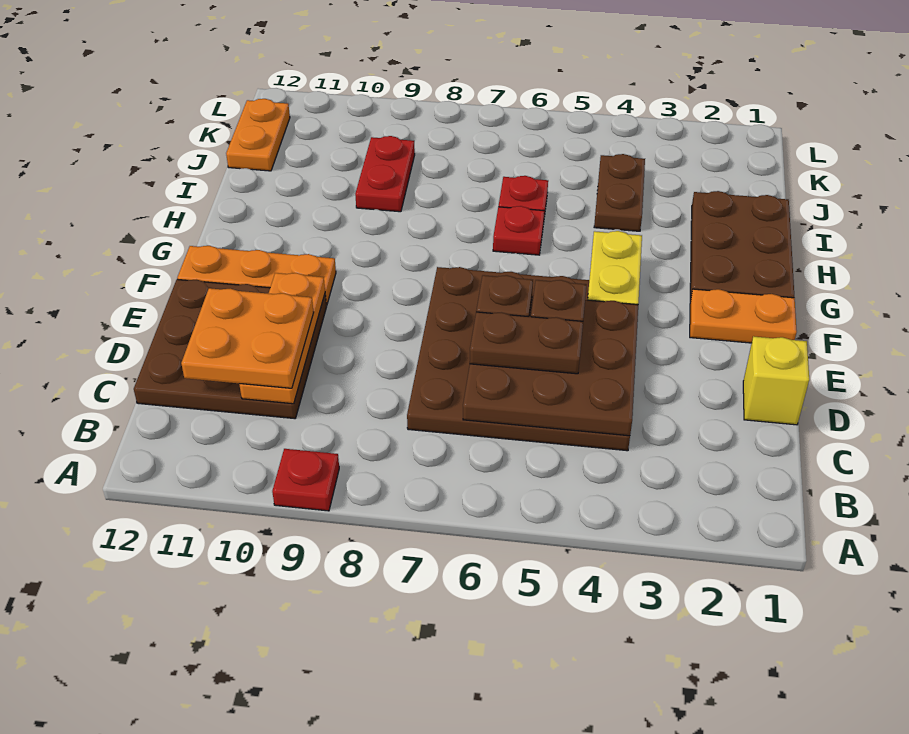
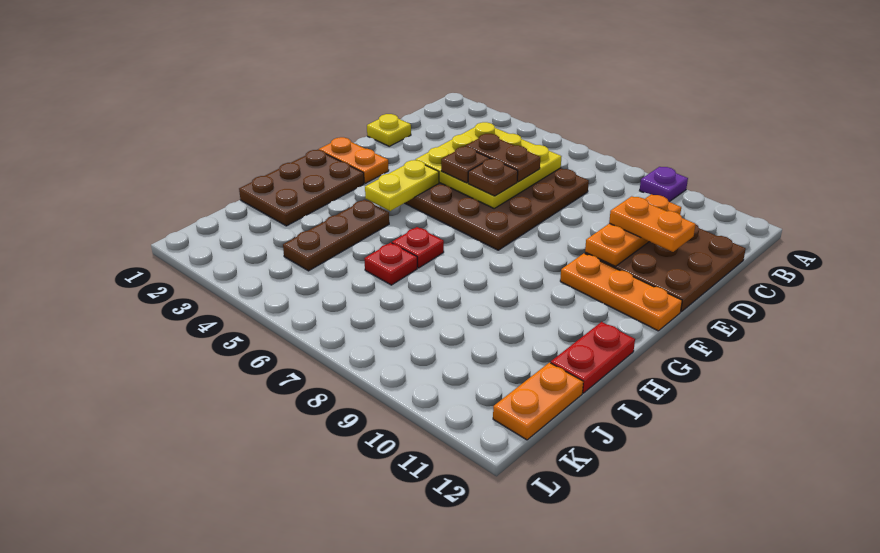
red plate A9 level 1 -> purple plate A9 level 1
brown plate C4:E6 level 2 -> yellow plate C4:E6 level 2
orange plate C10:D11 level 3 -> orange plate D10:D11 level 3
yellow brick D1 level 1 -> yellow plate D1 level 1
brown plate I4:J4 level 1 -> brown plate H4:J4 level 1
red plate I9:J9 level 1 -> red plate H12:I12 level 1

